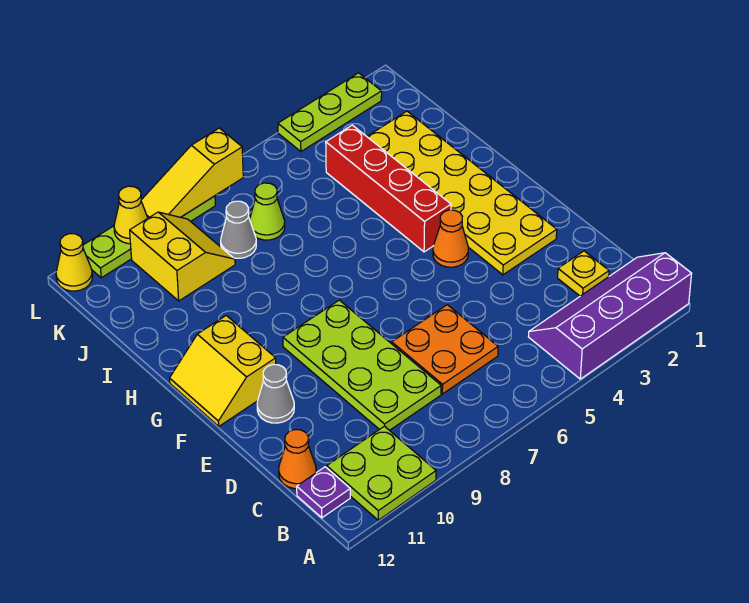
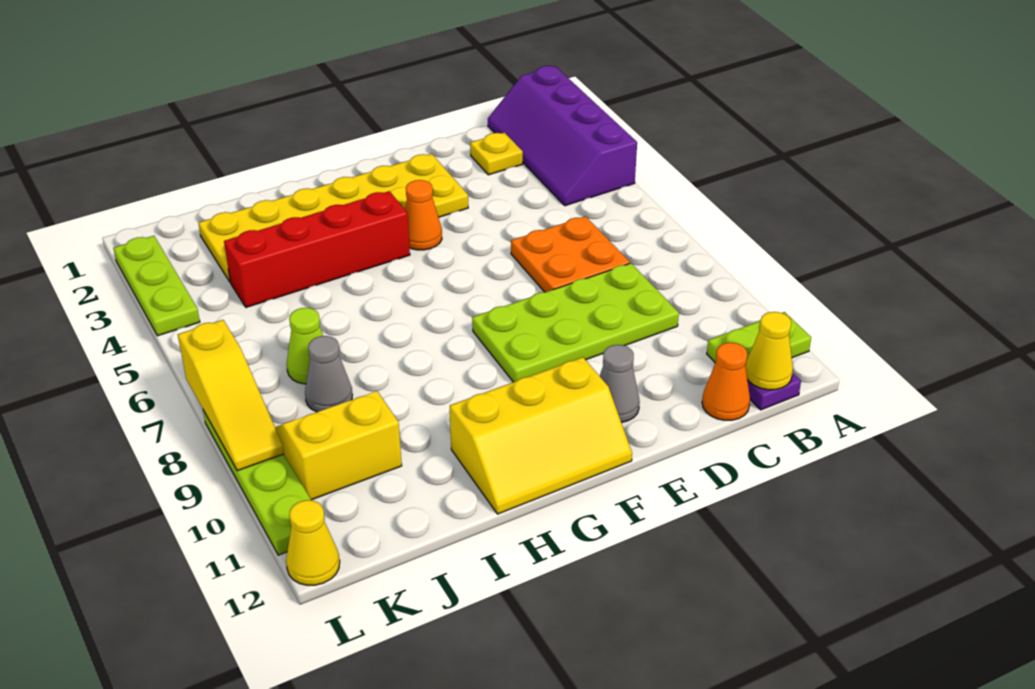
lime plate A10:B11 level 1 -> lime plate A11:B11 level 1
yellow slope F11:G12 level 1 top 11 -> yellow slope F11:H12 level 1 top 11
yellow cone L10 level 2 -> yellow cone B12 level 2

